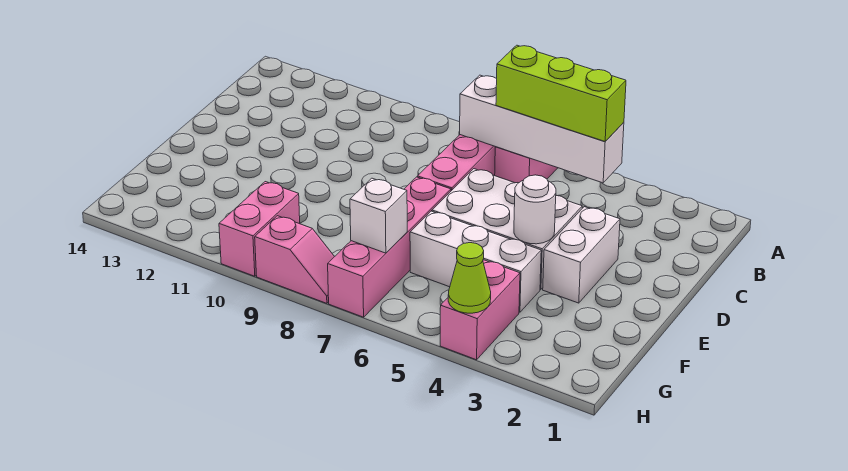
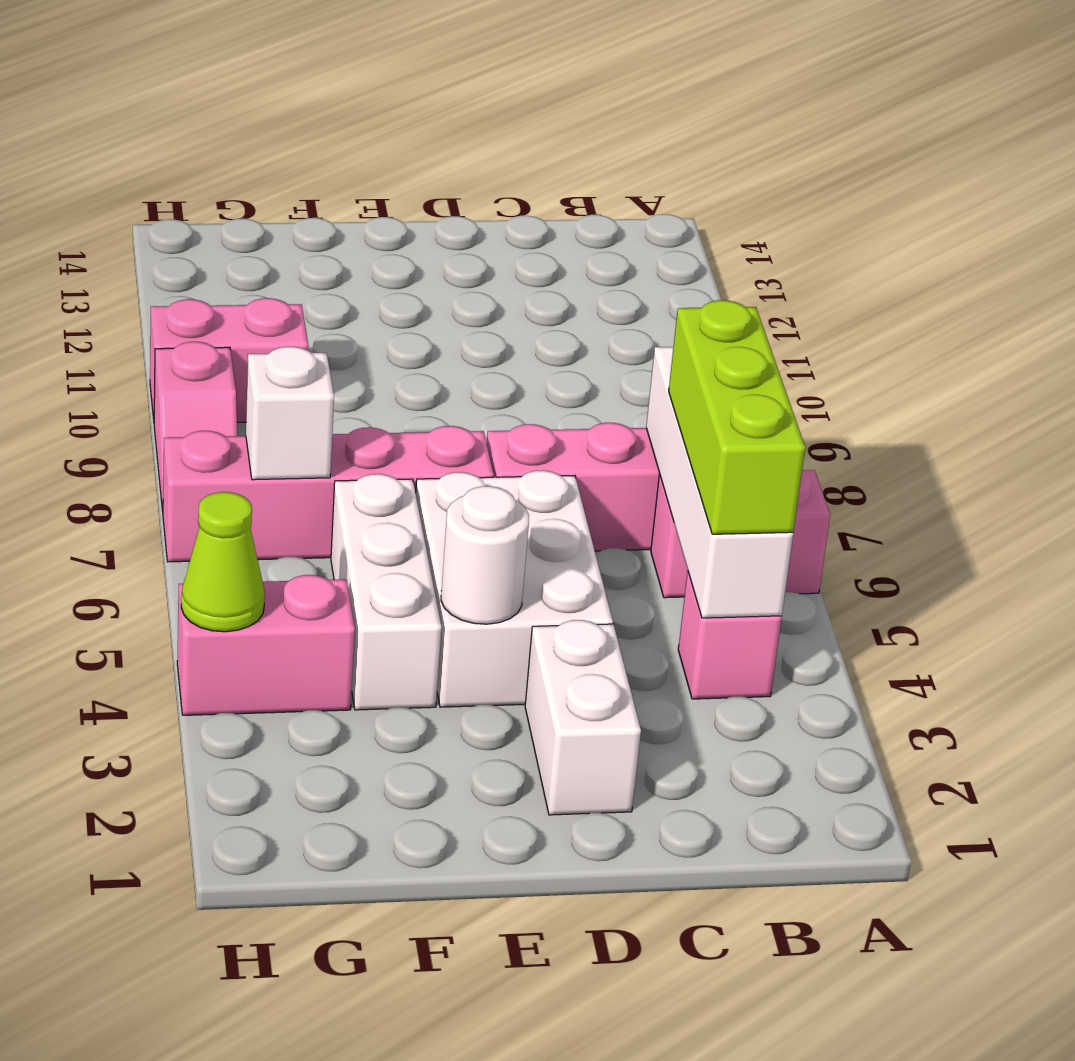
none -> pink brick B4 level 1
white brick D3:E3 level 1 -> white brick D2:D3 level 1

